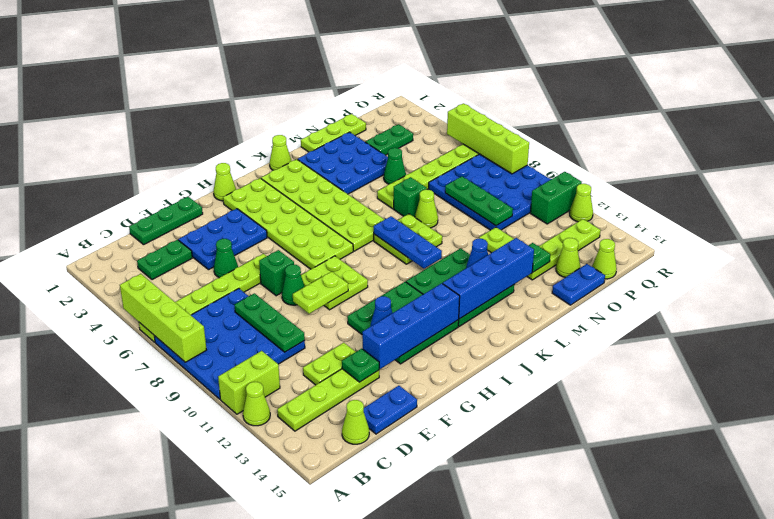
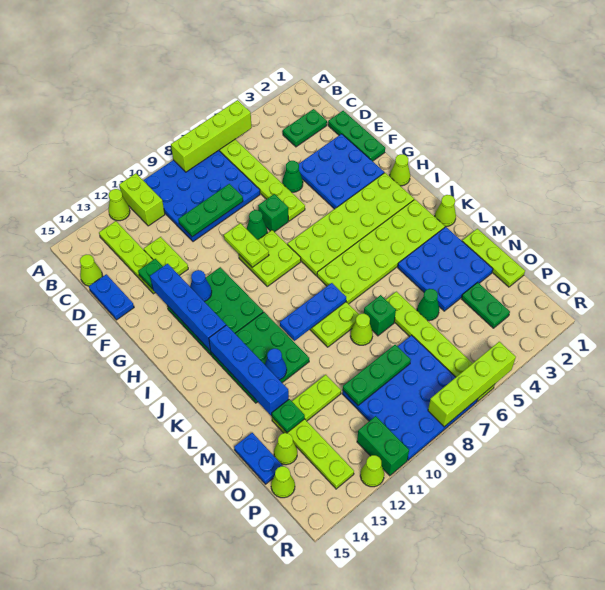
green plate C3:D3 level 1 -> green plate C2:C3 level 1
blue plate E3:G4 level 1 -> blue plate E2:G4 level 1

